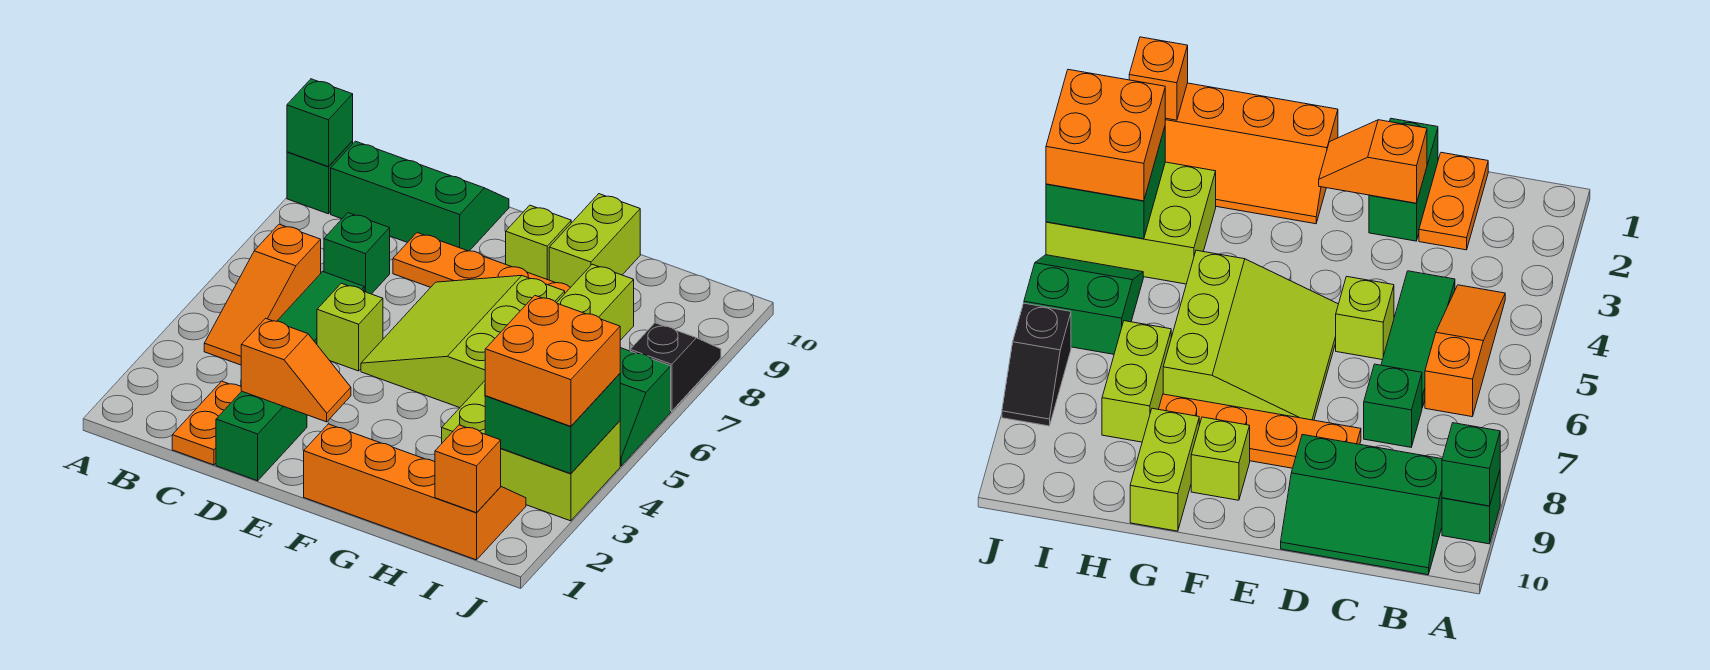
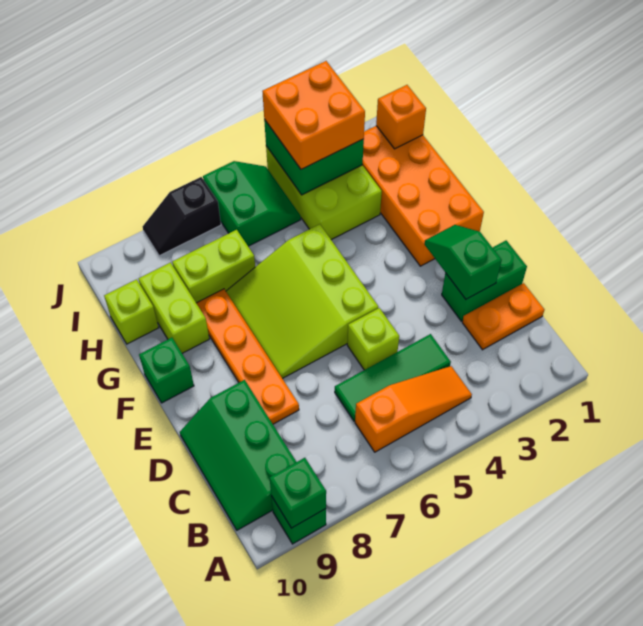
green brick C7 level 1 -> green brick F10 level 1
orange slope D2:E2 level 2 top D -> green slope D2:E2 level 2 top D
lime slope E5:G7 level 1 top G -> lime slope E5:G7 level 1 top 5
orange slope F1:I2 level 1 top 1 -> orange brick F1:I2 level 1
lime brick F9 level 1 -> lime brick H10 level 1
lime brick G9:G10 level 1 -> lime brick G9:H9 level 1

